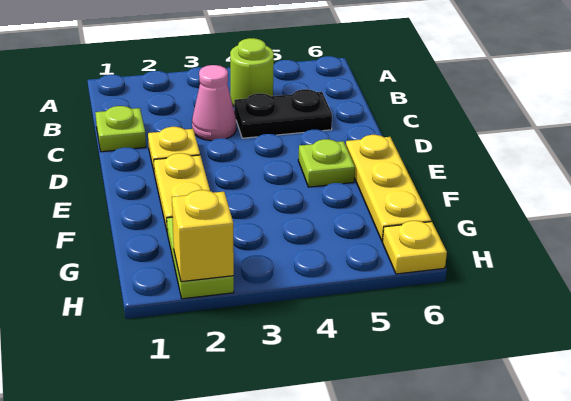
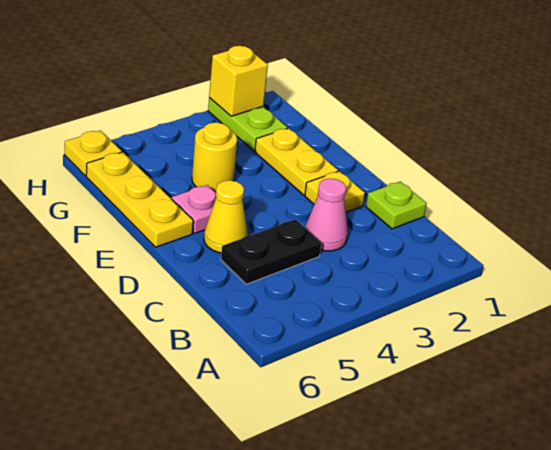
lime round brick B4 level 1 -> none
none -> yellow cone D5 level 1
lime plate E5 level 1 -> pink plate E5 level 1
none -> yellow round brick F4 level 1

